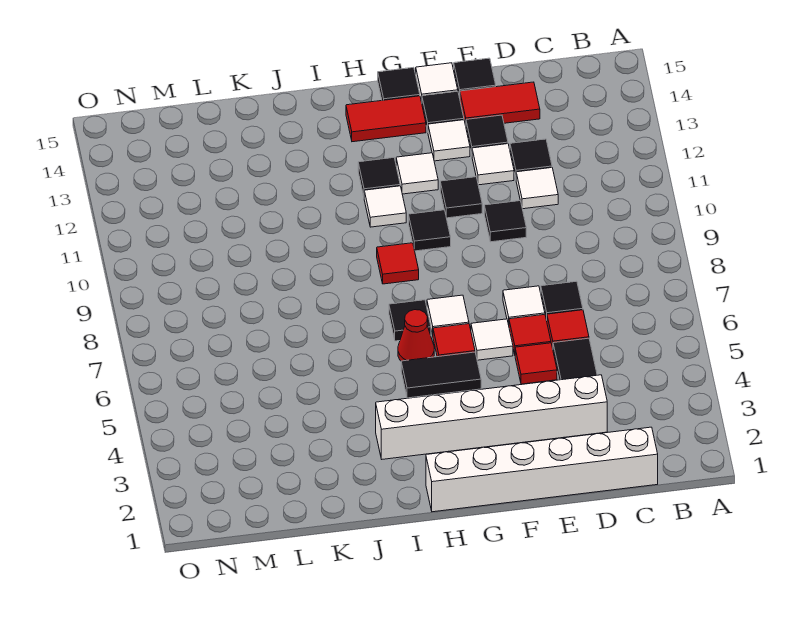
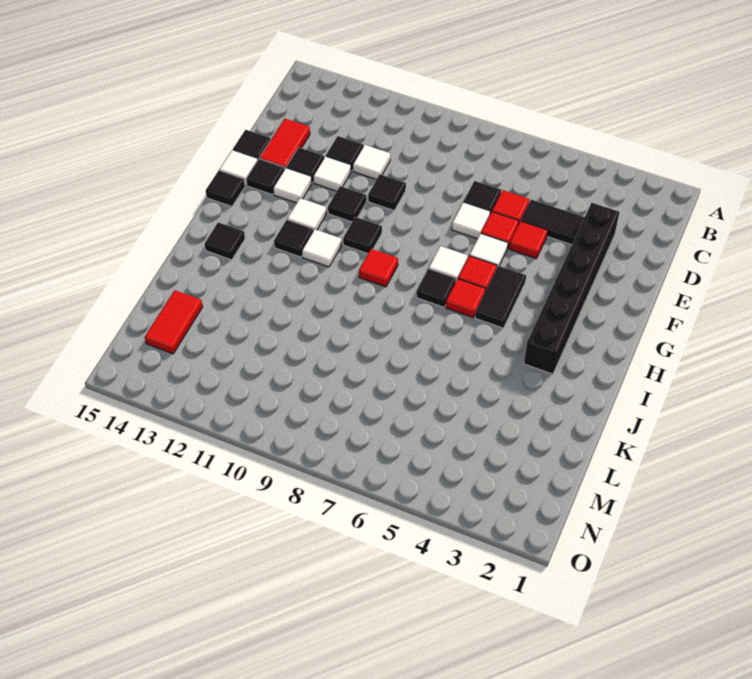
white brick C1:H1 level 1 -> none
white brick D3:I3 level 1 -> black brick D3:I3 level 1
red tile G14:H14 level 1 -> red tile L14:M14 level 1
red cone H6 level 1 -> red tile H6 level 1
none -> black tile I14 level 1

